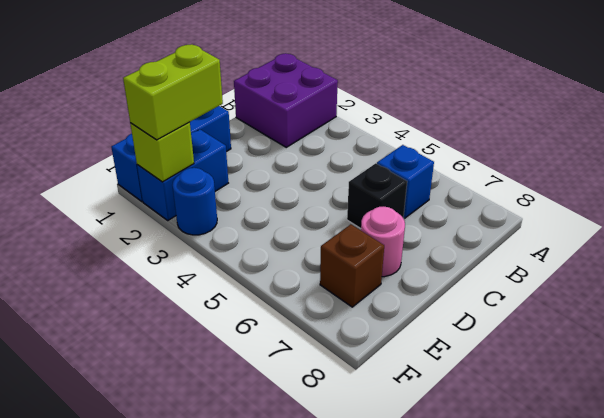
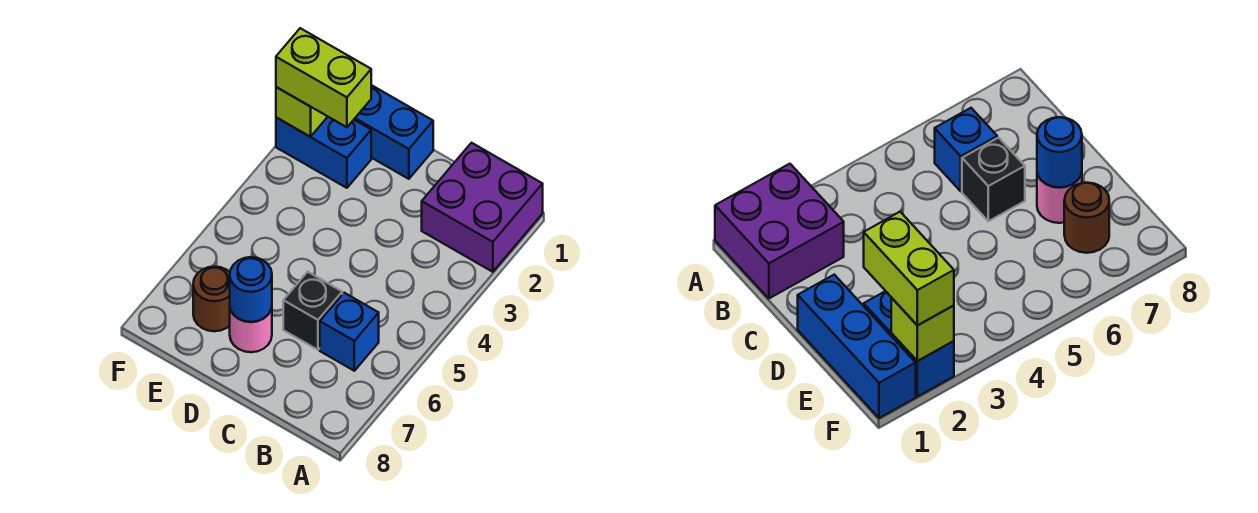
brown brick E7 level 1 -> brown round brick E7 level 1
blue round brick F3 level 1 -> blue round brick D7 level 2

